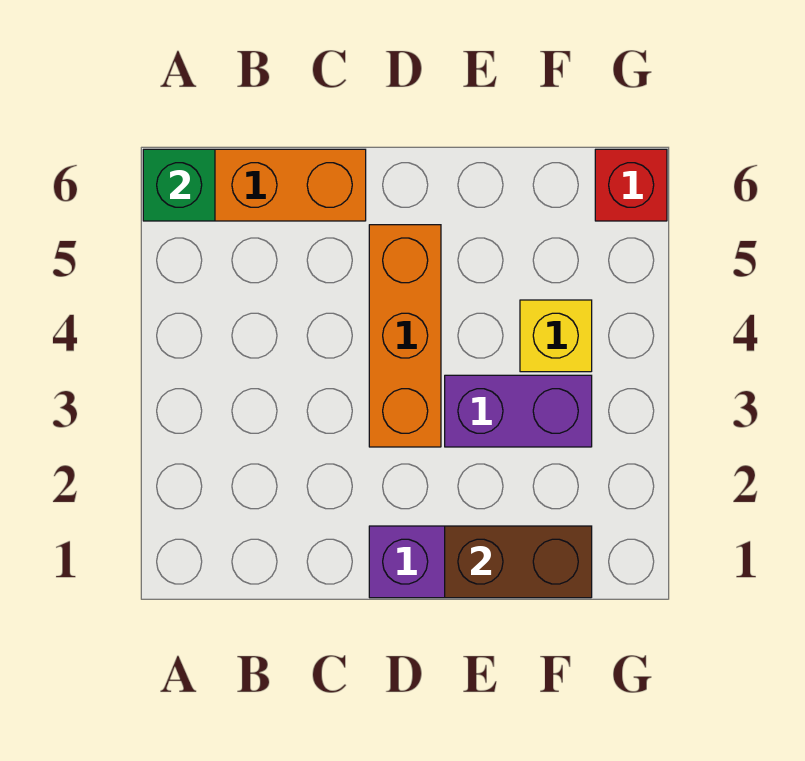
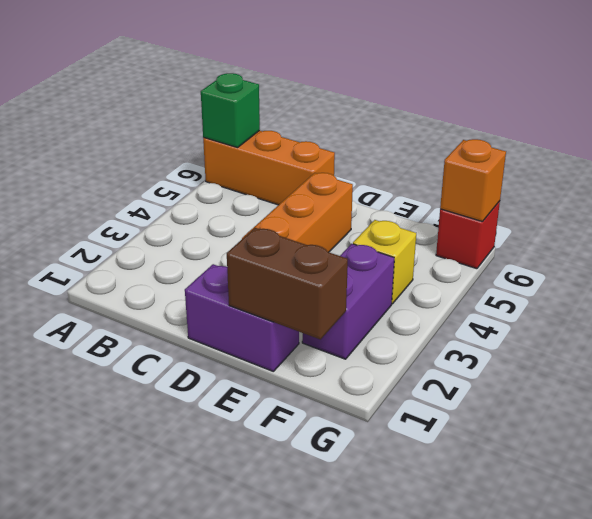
purple brick E3:F3 level 1 -> purple brick F2:F3 level 1
none -> orange brick G6 level 2

